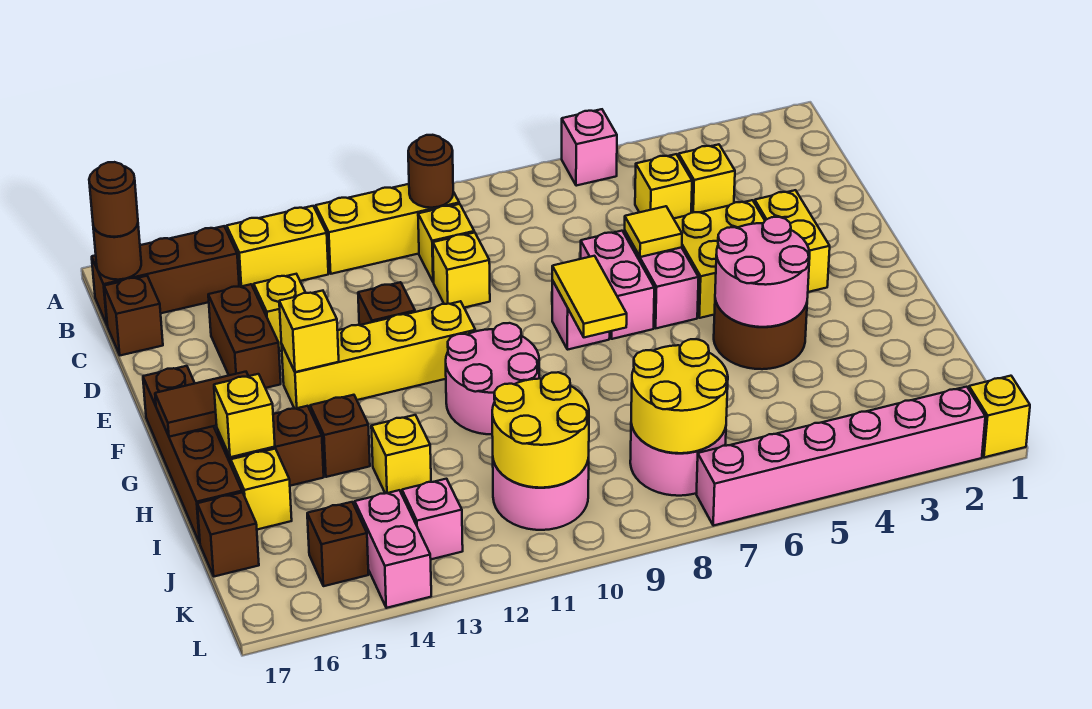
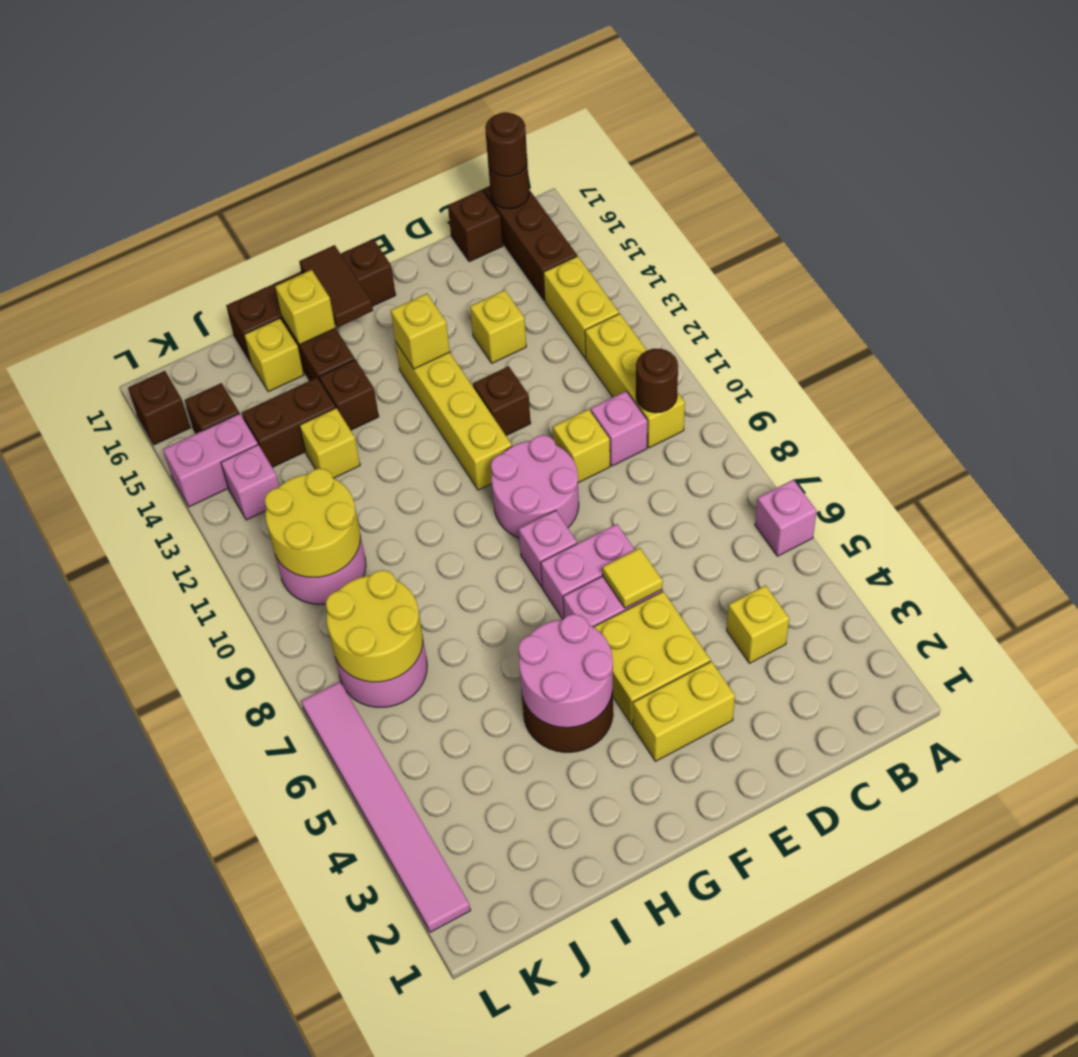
yellow brick C5 level 1 -> none
yellow brick C10 level 1 -> pink brick C10 level 1
brown brick D15:E15 level 1 -> brown brick I14:J14 level 1
yellow tile F8:G8 level 2 -> none
pink round brick G10:H11 level 1 -> pink round brick E9:F10 level 1
brown brick J17 level 1 -> brown brick L16 level 1
yellow brick L1 level 1 -> none
pink brick L2:L7 level 1 -> pink tile L2:L7 level 1

